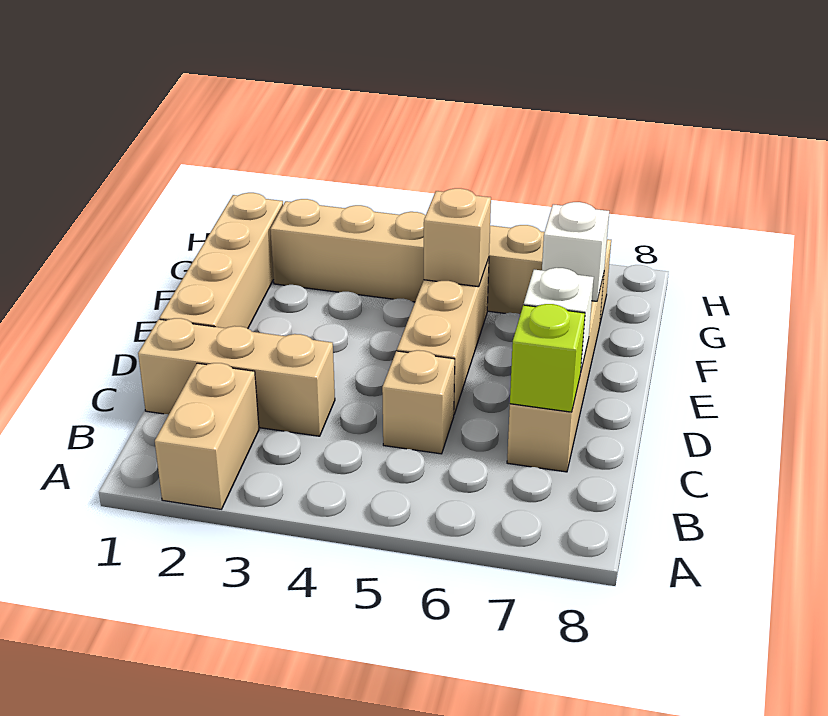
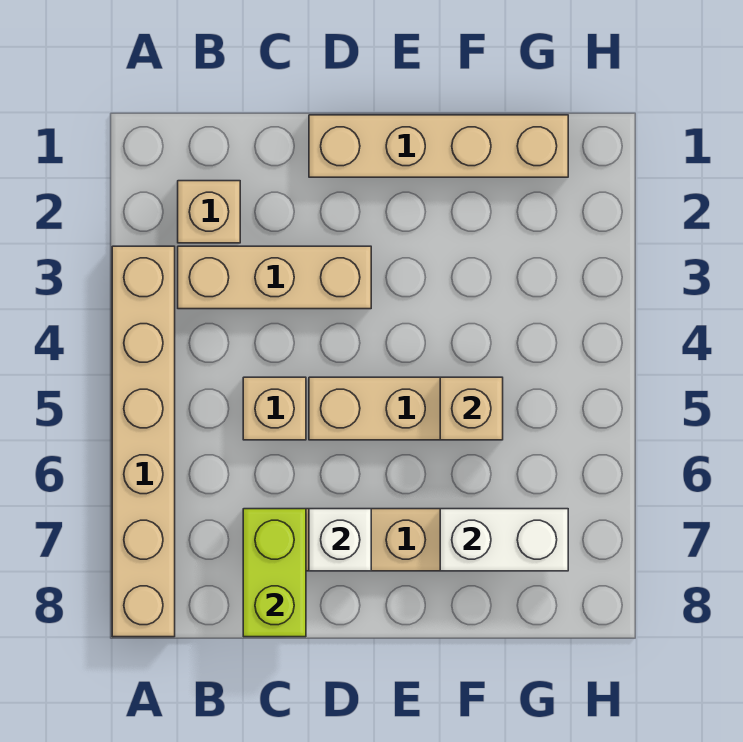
tan brick A2:B2 level 1 -> tan brick B2 level 1
tan brick C1:C3 level 1 -> tan brick B3:D3 level 1
lime brick C7 level 2 -> lime brick C7:C8 level 2
white brick F7 level 2 -> white brick F7:G7 level 2
tan brick G2:G7 level 1 -> tan brick A3:A8 level 1

